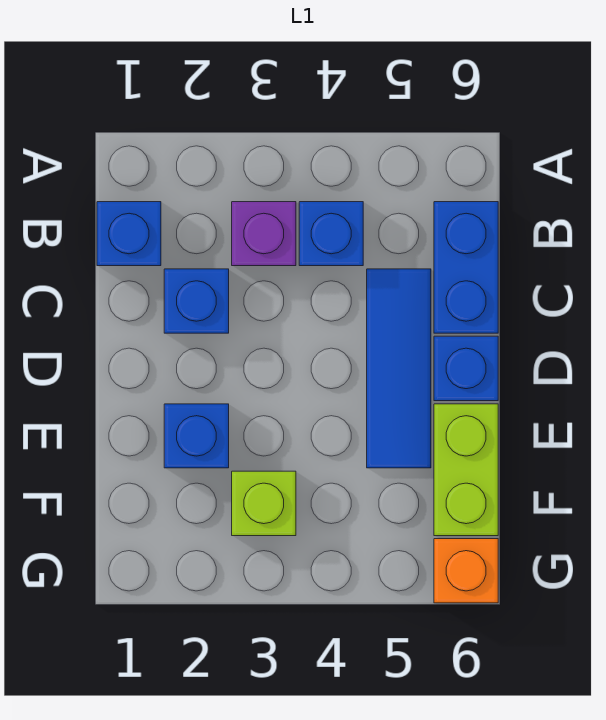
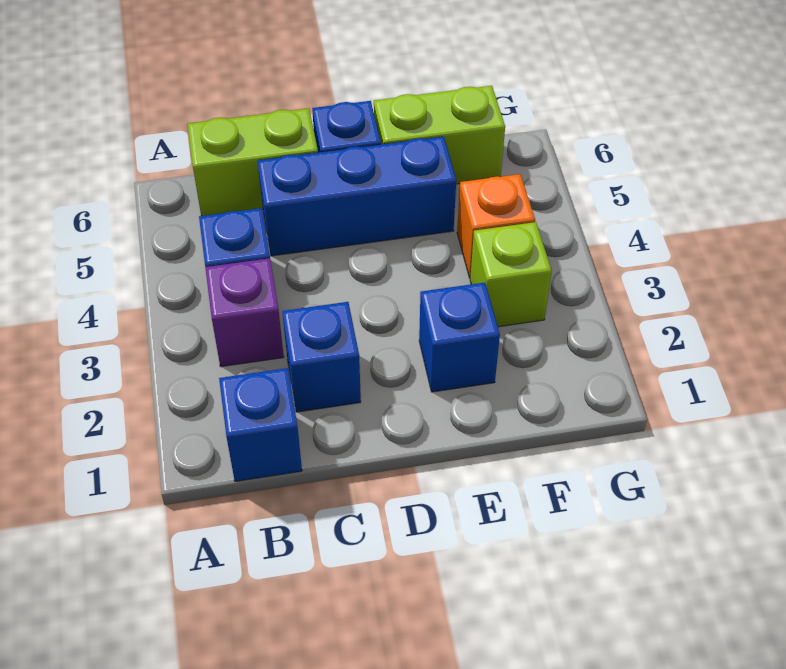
blue brick B6:C6 level 1 -> lime brick B6:C6 level 1
blue tile C5:E5 level 1 -> blue brick C5:E5 level 1
orange brick G6 level 1 -> orange brick F4 level 1

